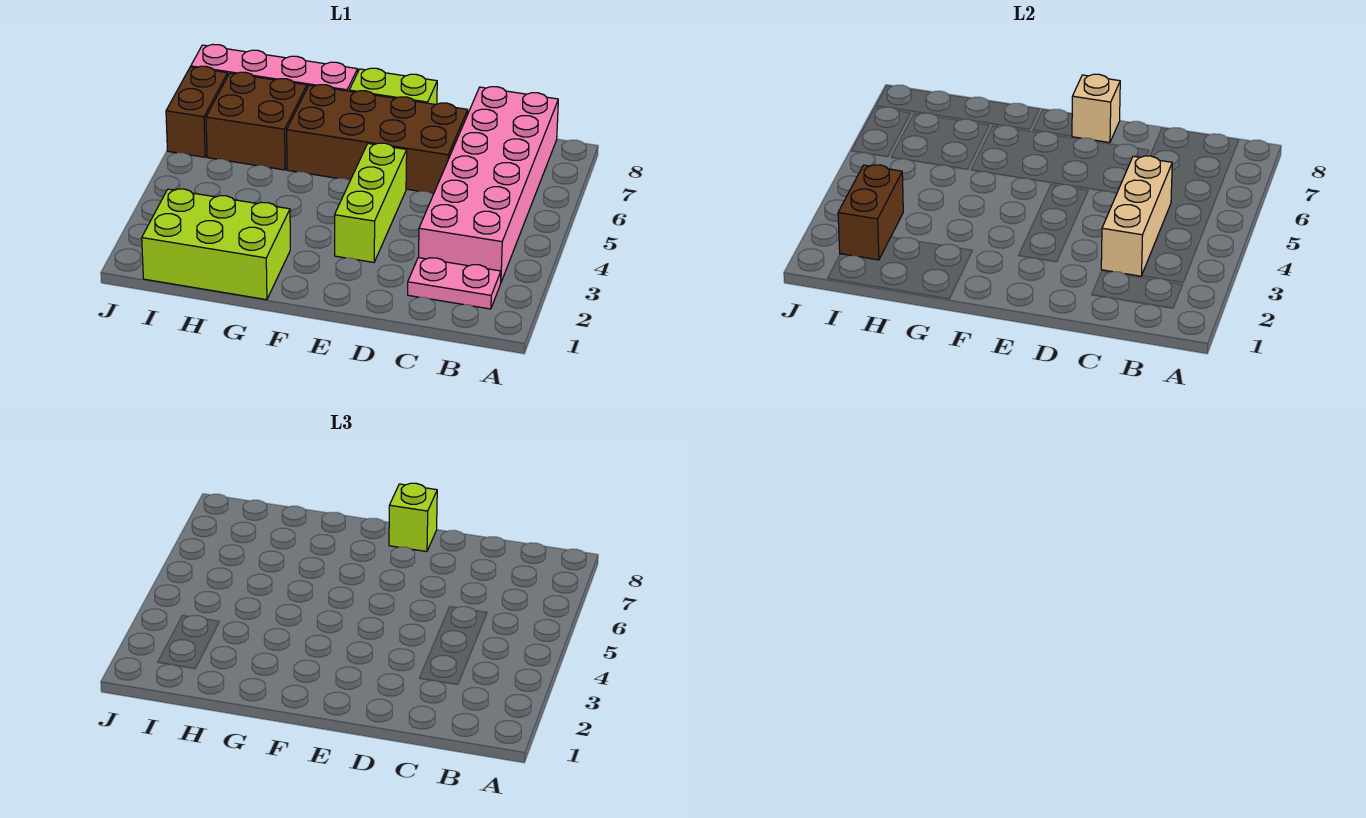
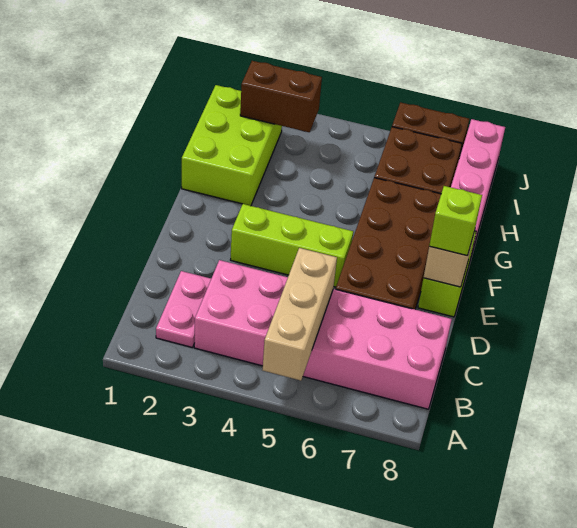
tan brick C3:C5 level 2 -> tan brick A5:C5 level 2

